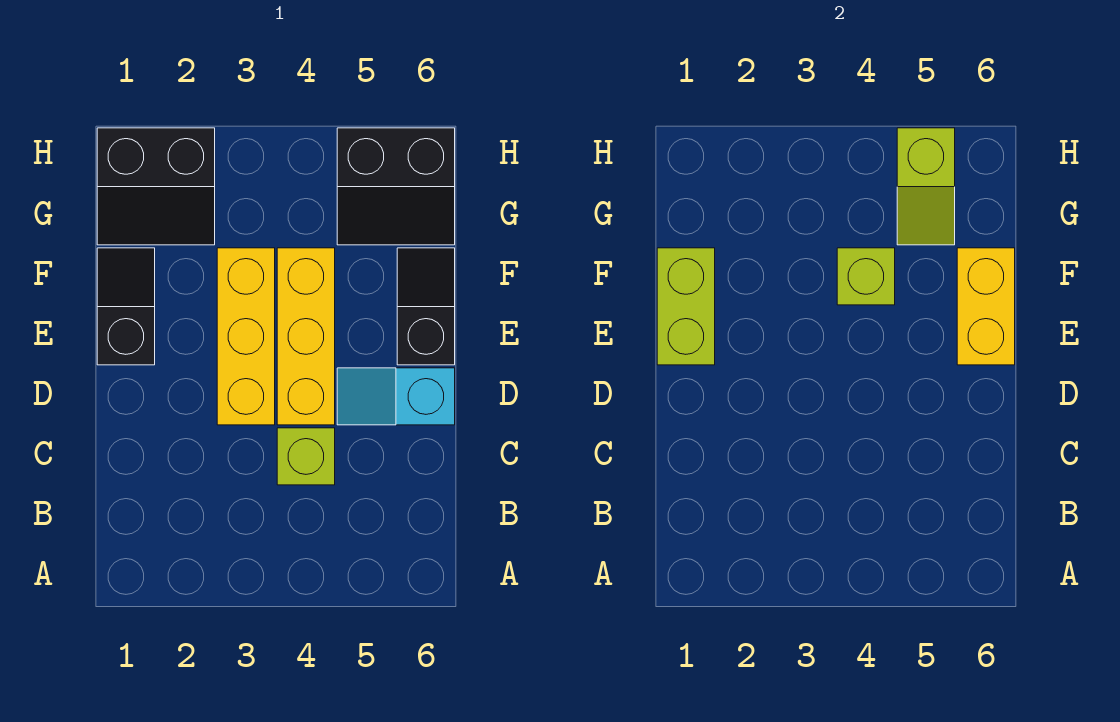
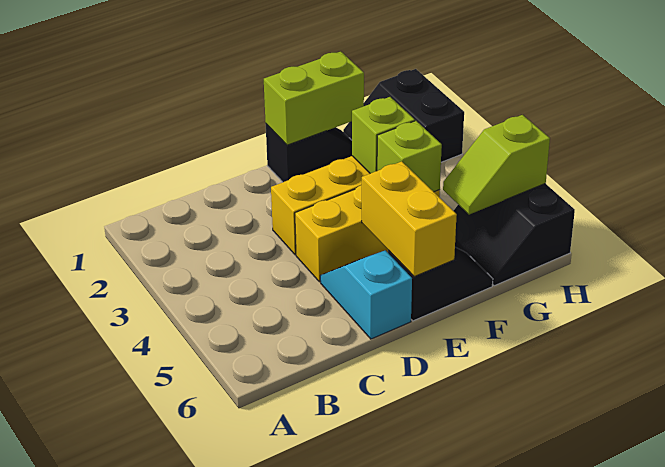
lime brick C4 level 1 -> lime brick F3 level 2
yellow brick E6:F6 level 2 -> yellow brick E5:E6 level 2

